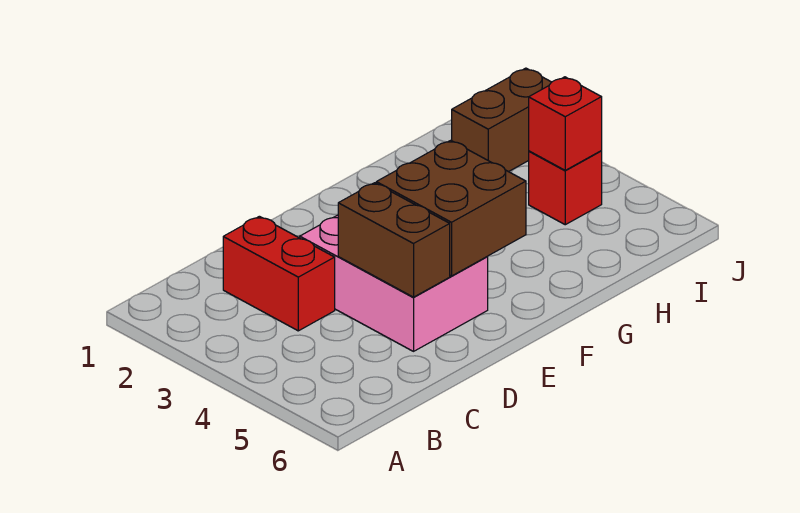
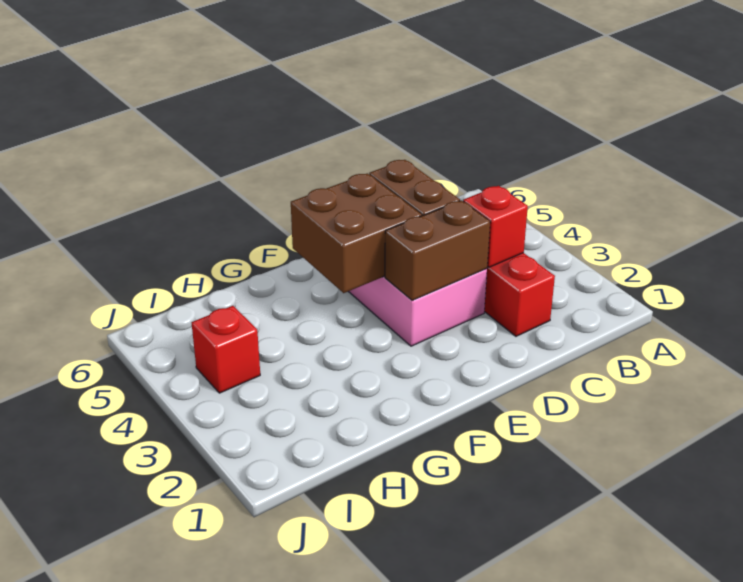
brown brick I2:J2 level 1 -> brown brick D3:E3 level 2
red brick I4 level 2 -> red brick C3 level 2

